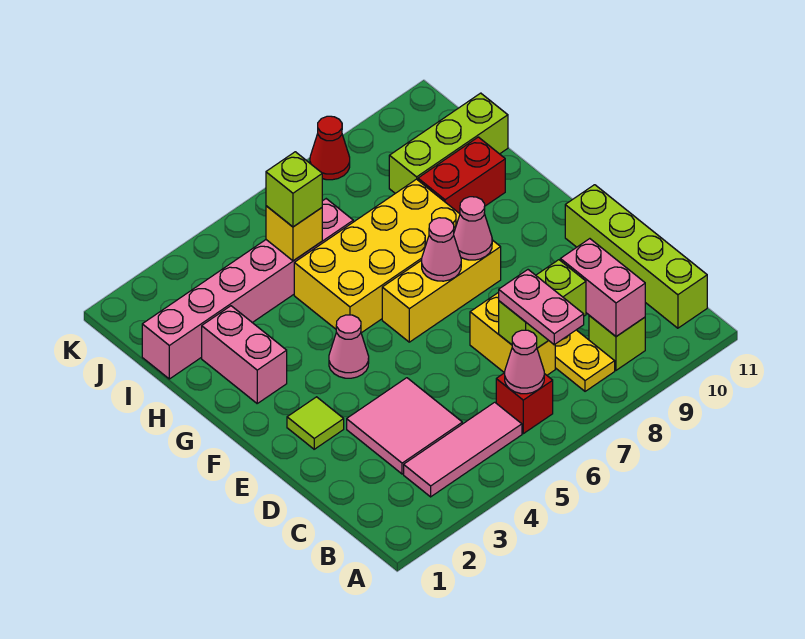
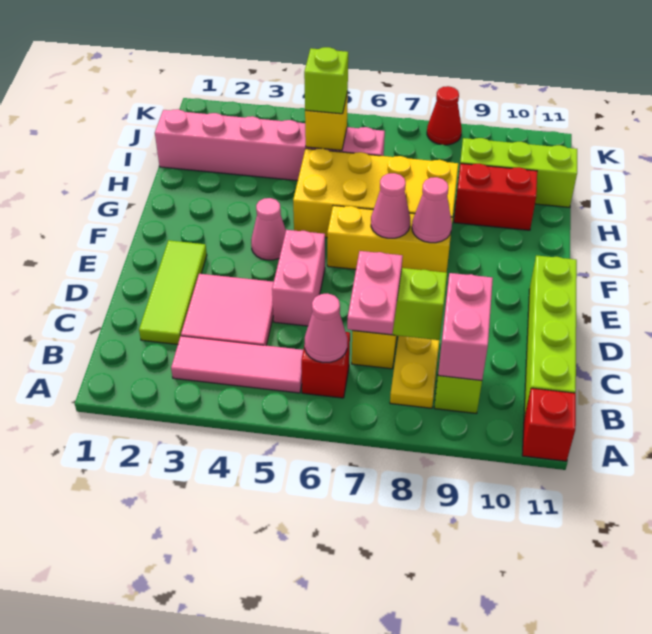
none -> red brick A11 level 1
lime tile E2 level 1 -> lime tile C2:E2 level 1
pink brick G2:H2 level 1 -> pink brick D5:E5 level 1

